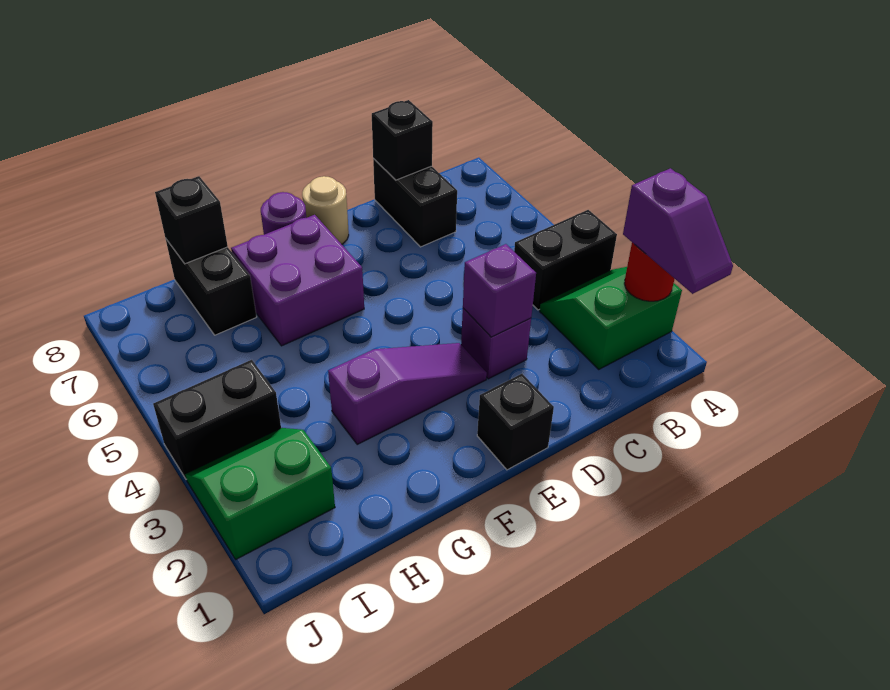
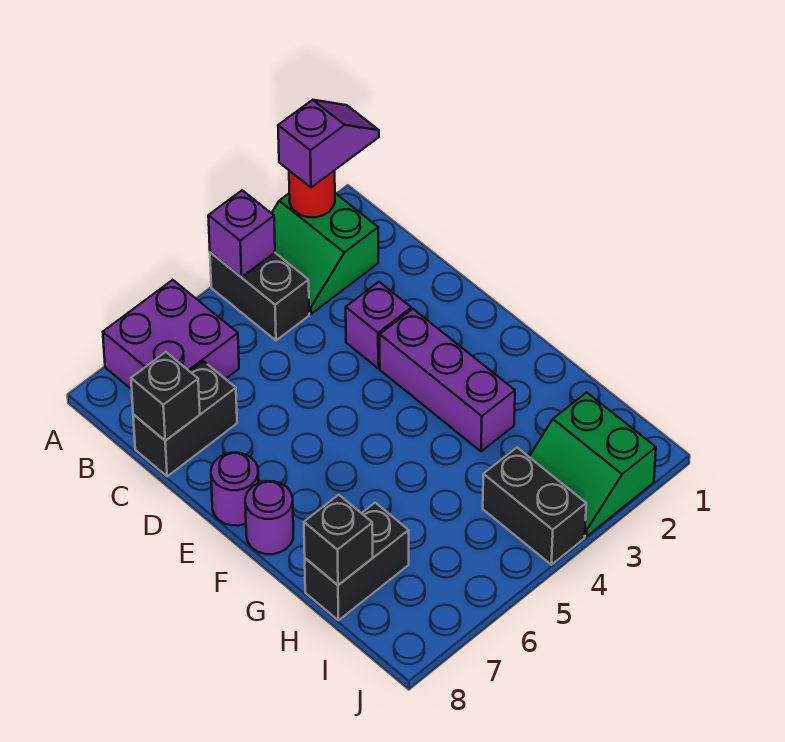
purple brick D3 level 2 -> purple brick A4 level 2
black brick E1 level 1 -> none
purple slope E3:G3 level 1 top G -> purple brick E3:G3 level 1
tan round brick E8 level 1 -> purple round brick E8 level 1
purple brick F6:G7 level 1 -> purple brick A6:B7 level 1

